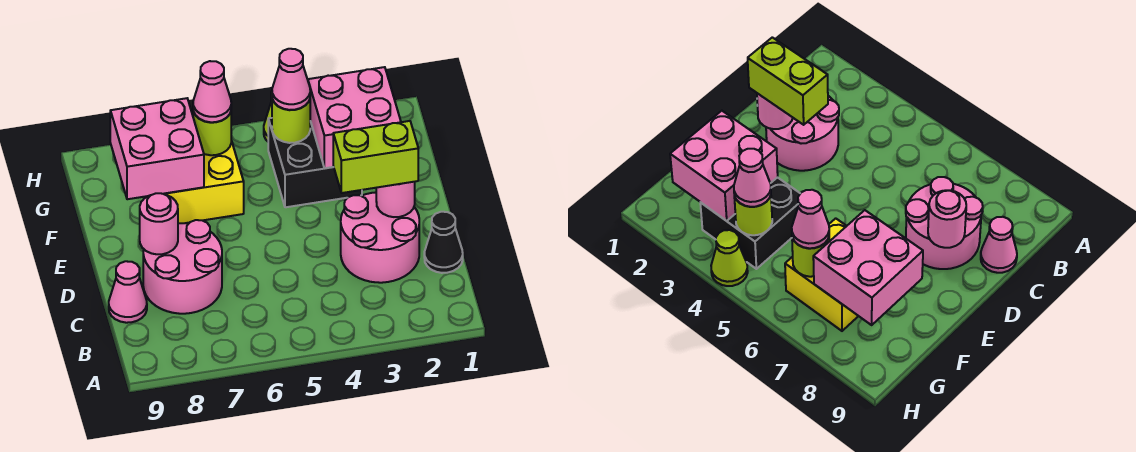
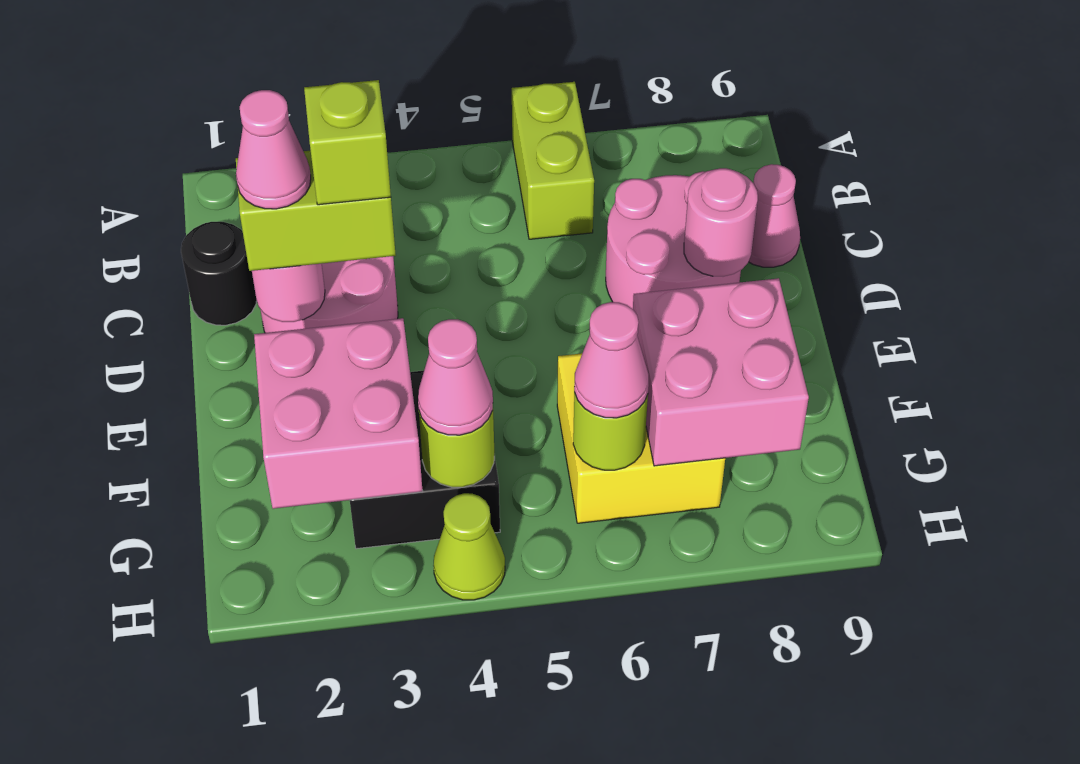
none -> lime brick A6:B6 level 1
black cone C1 level 1 -> black round brick C1 level 1
none -> pink cone D2 level 4
none -> lime brick D3 level 4

